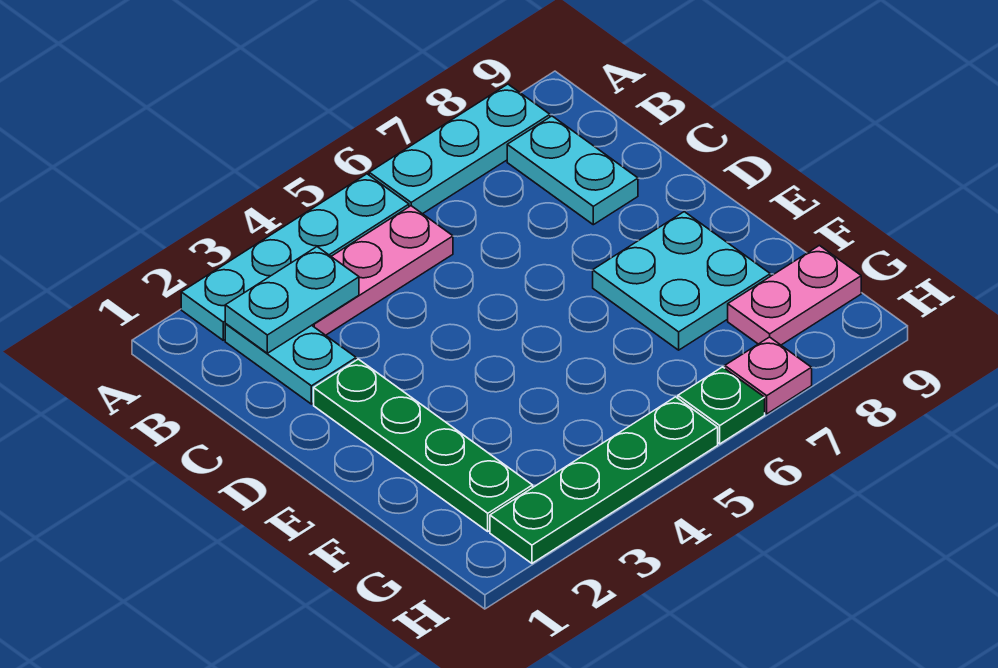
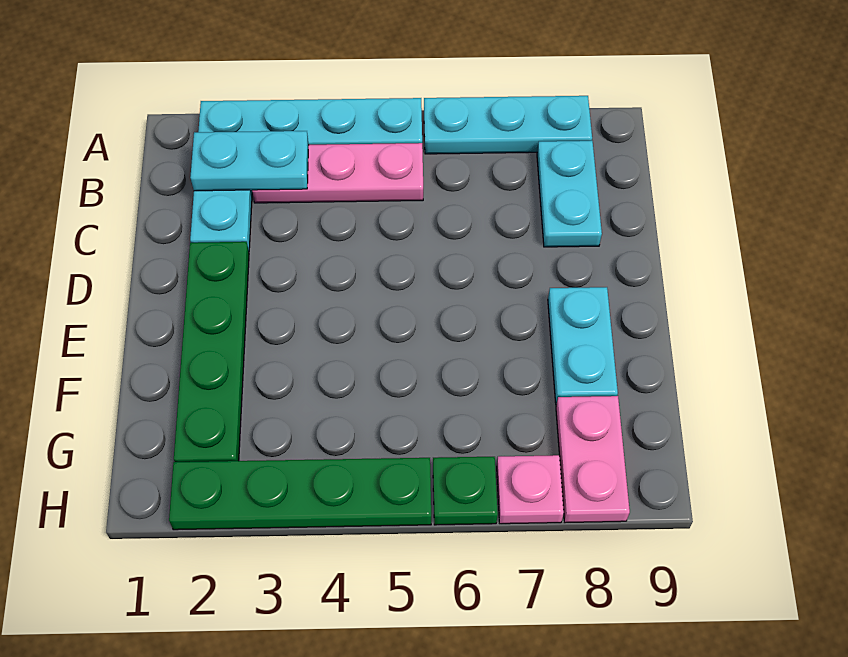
cyan plate E7:F8 level 1 -> cyan plate E8:F8 level 1
pink plate G8:G9 level 1 -> pink plate G8:H8 level 1

